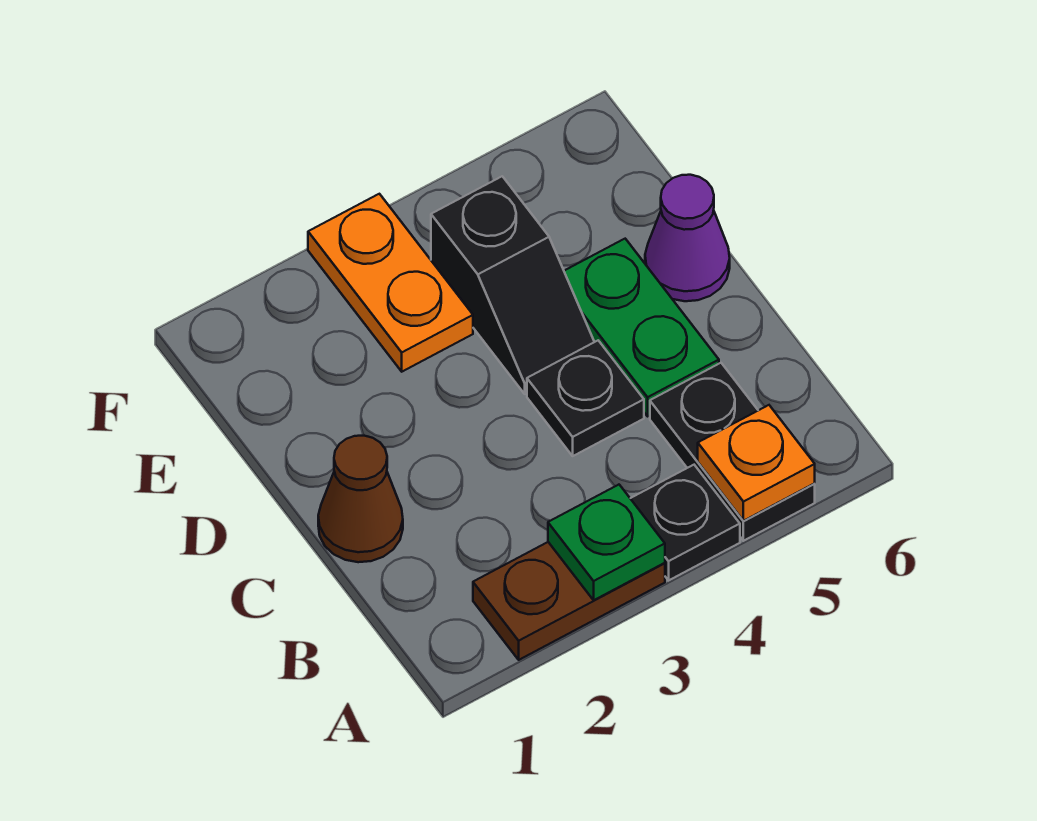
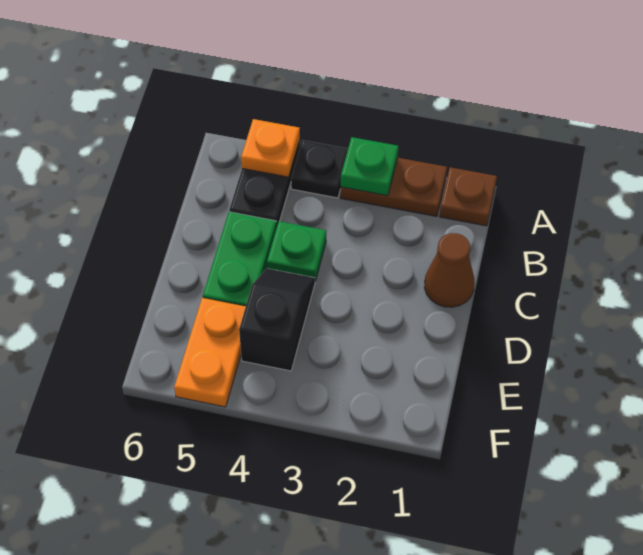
none -> brown plate A1 level 1
black plate C4 level 1 -> green plate C4 level 1
purple cone D6 level 1 -> none
orange plate E3:F3 level 1 -> orange plate E5:F5 level 1

